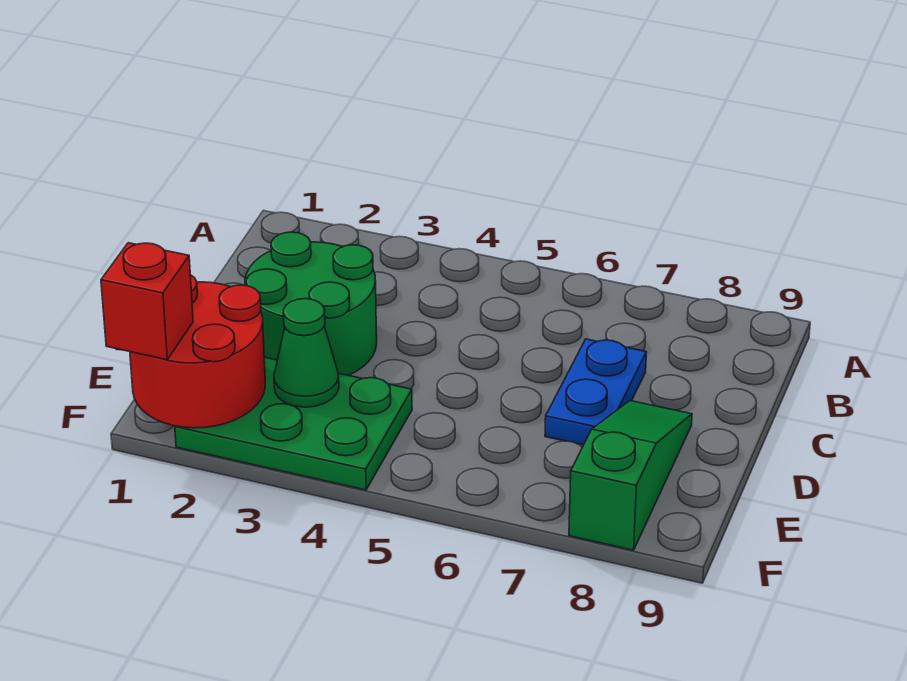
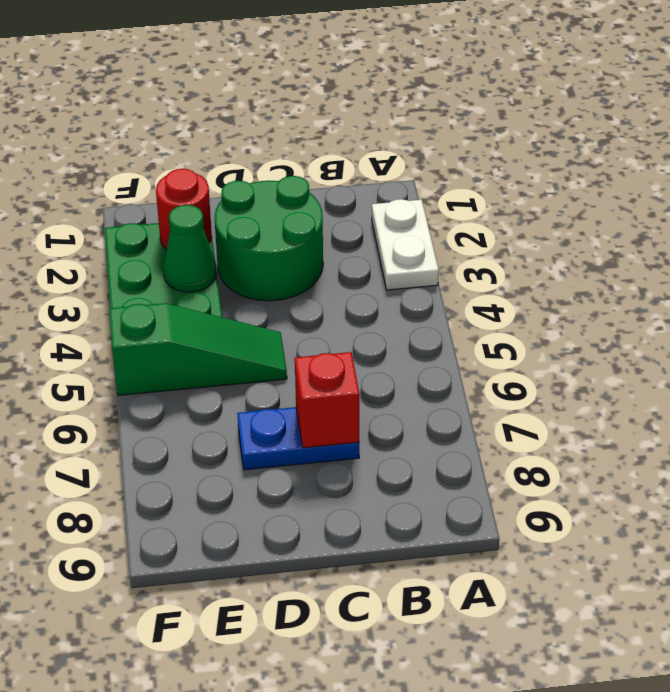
none -> white plate A2:A3 level 1
green slope D8:F8 level 1 top F -> green slope D5:F5 level 1 top F
red round brick E1:F2 level 2 -> red round brick E2 level 2
red brick F1 level 3 -> red brick C7 level 2

